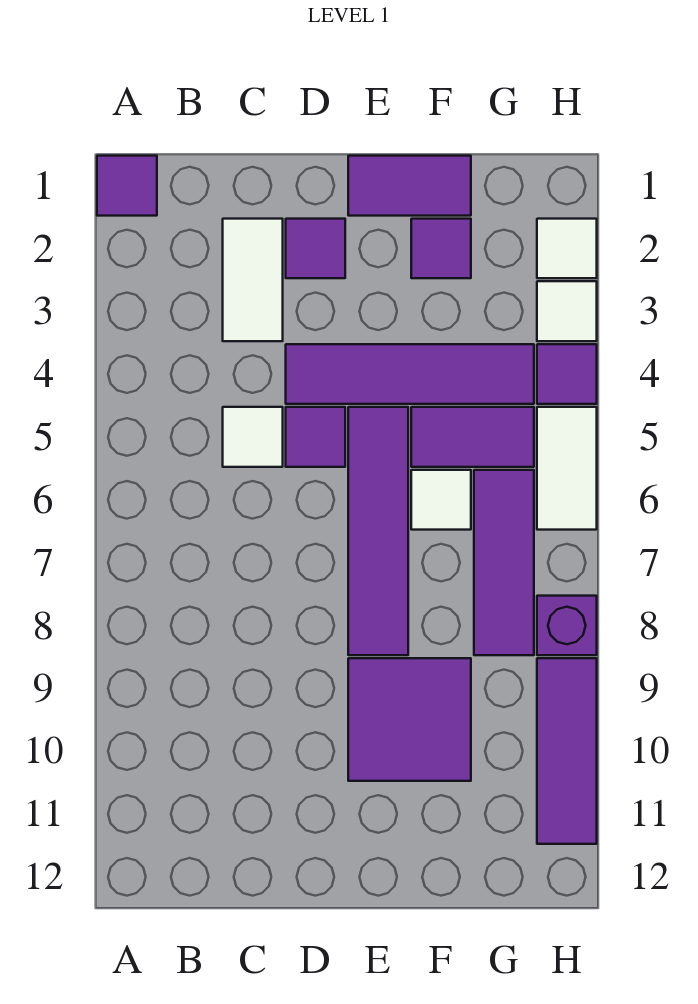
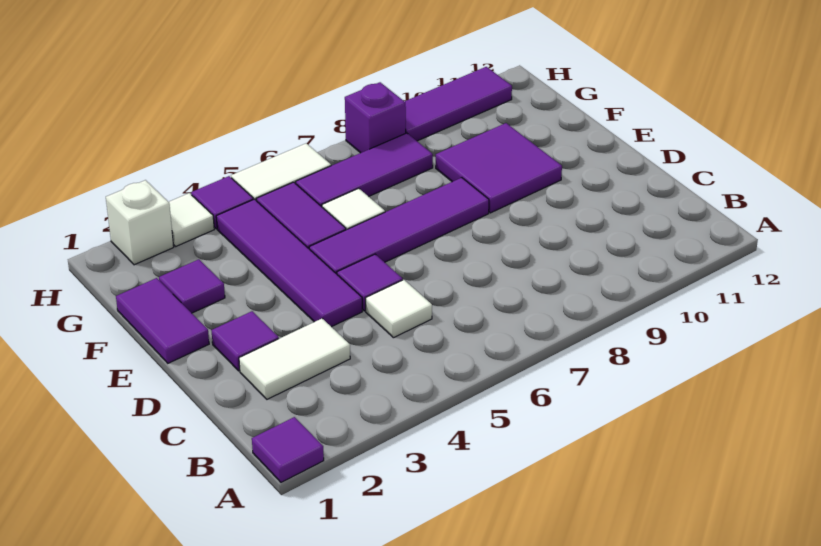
white tile H2 level 1 -> white brick H2 level 1

